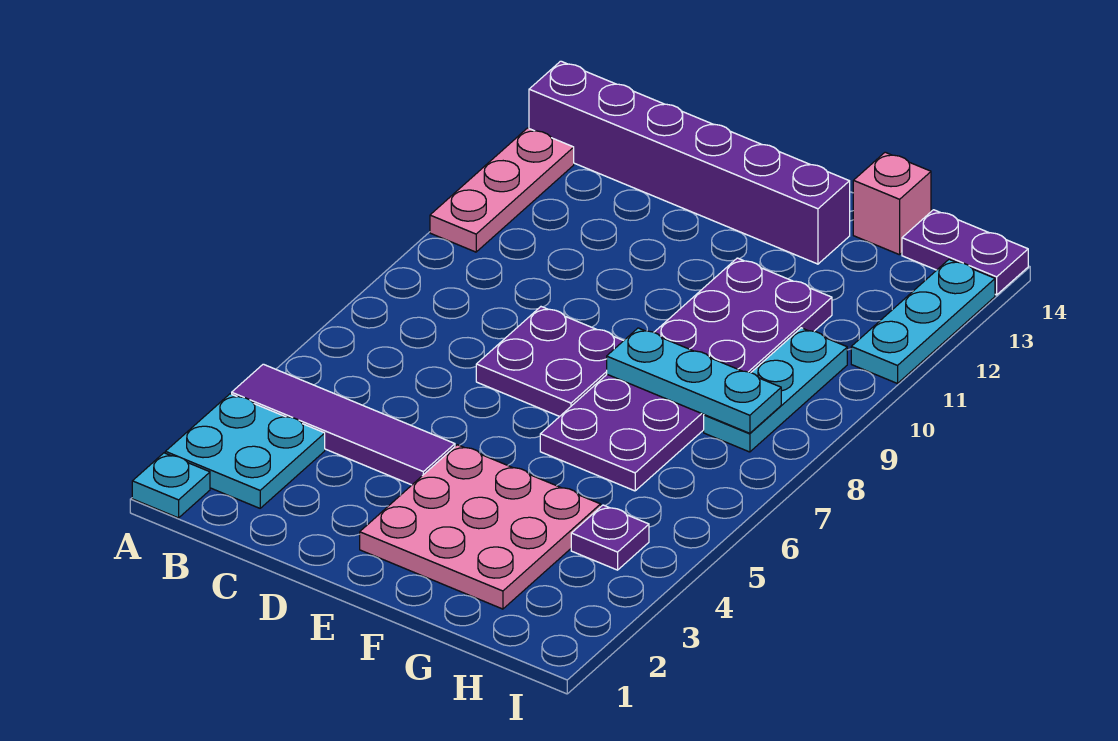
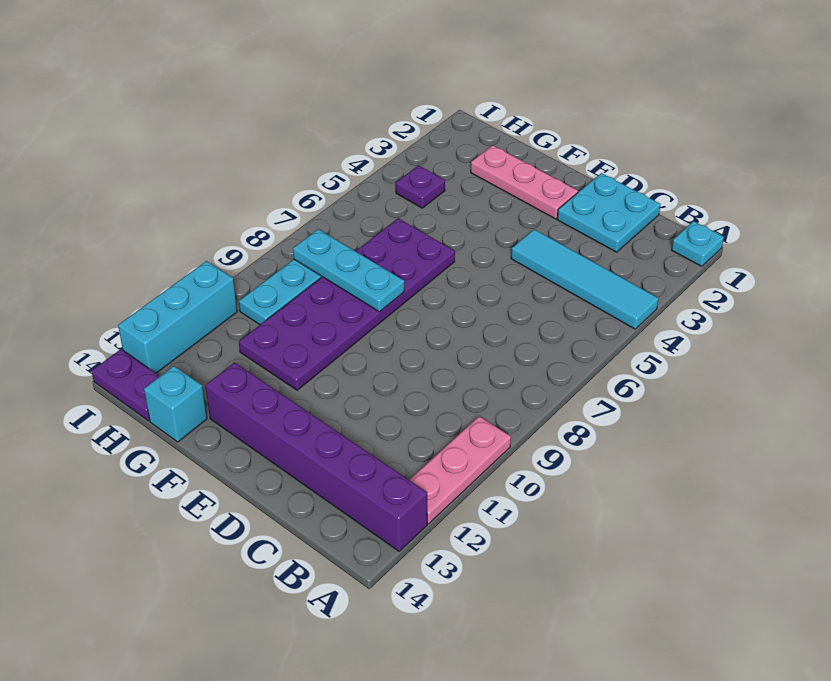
cyan plate A2:B3 level 1 -> cyan plate C1:D2 level 1
purple tile A4:D4 level 1 -> cyan tile A4:D4 level 1
purple plate D7:E8 level 1 -> none
pink plate E2:G4 level 1 -> pink plate E2:G2 level 1
pink brick G14 level 1 -> cyan brick G14 level 1
cyan plate I11:I13 level 1 -> cyan brick I11:I13 level 1

